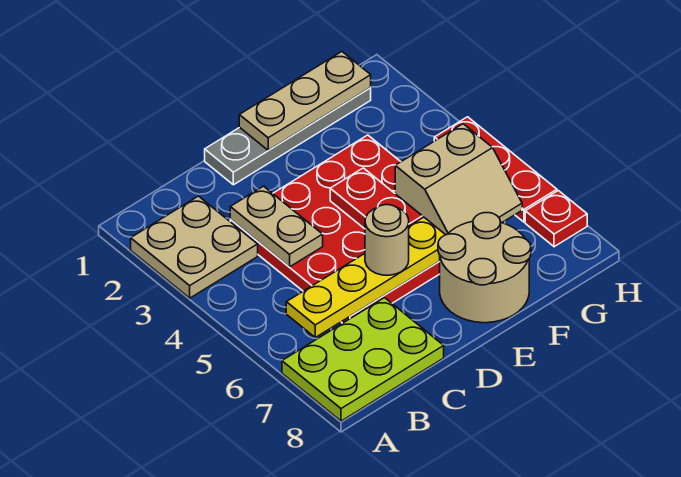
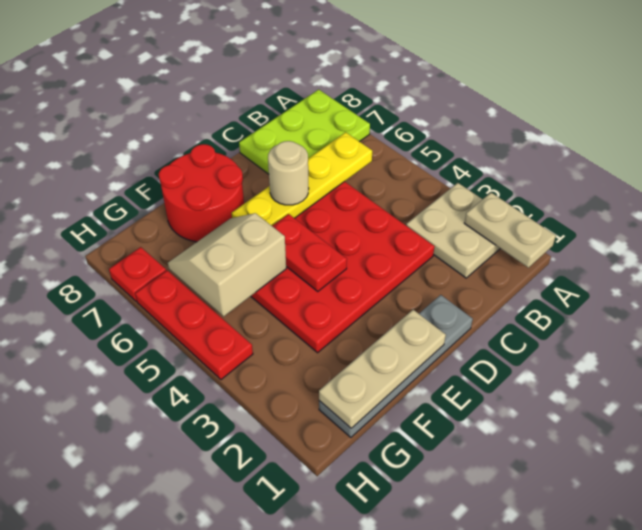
tan plate C3:C4 level 2 -> tan plate A1:A2 level 2
tan round brick E7:F8 level 1 -> red round brick E7:F8 level 1

